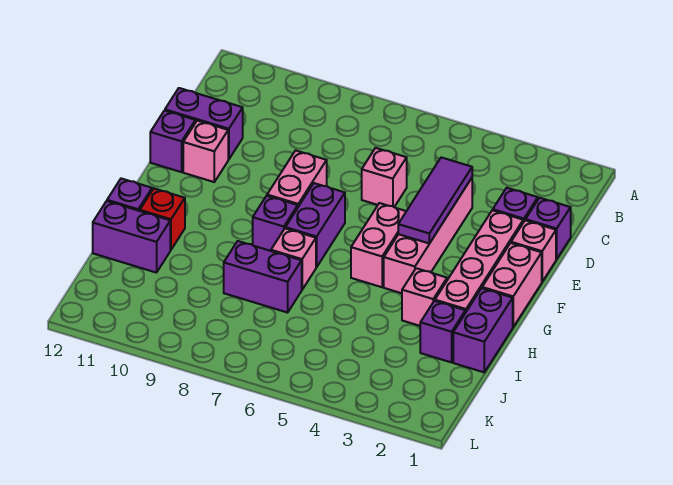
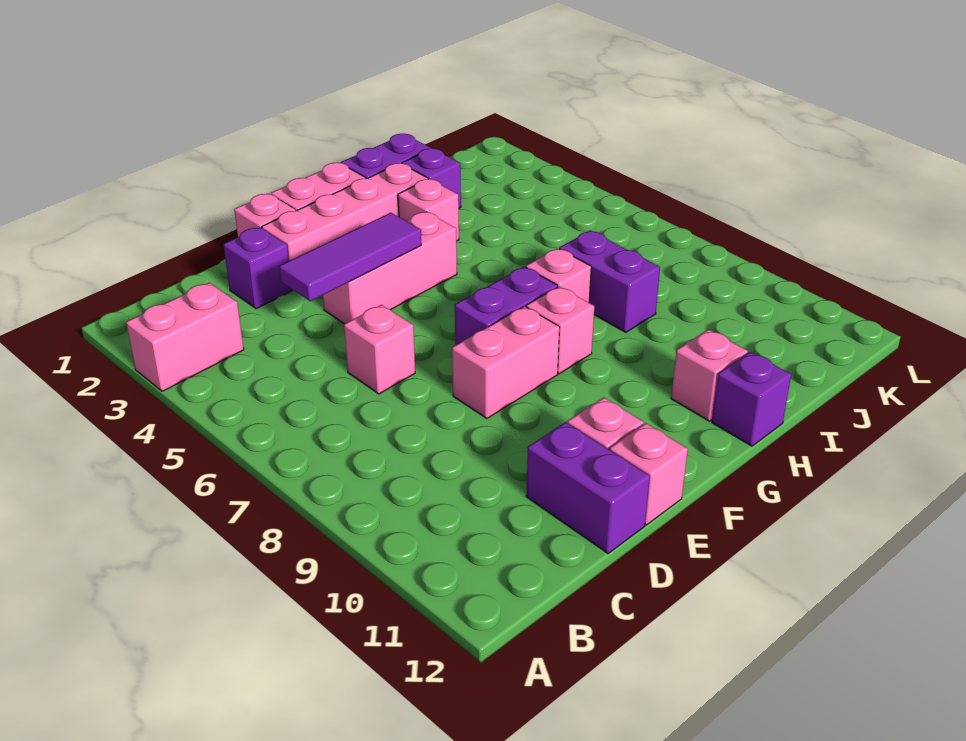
purple brick D1 level 1 -> none
pink brick D4:G4 level 1 -> pink brick E4:G4 level 1
purple brick E12 level 1 -> pink brick E12 level 1
pink brick F5:G5 level 1 -> pink brick A3:B3 level 1
purple brick G8 level 1 -> pink brick G8 level 1
red brick H11 level 1 -> pink brick H11 level 1
purple brick I11:I12 level 1 -> none

